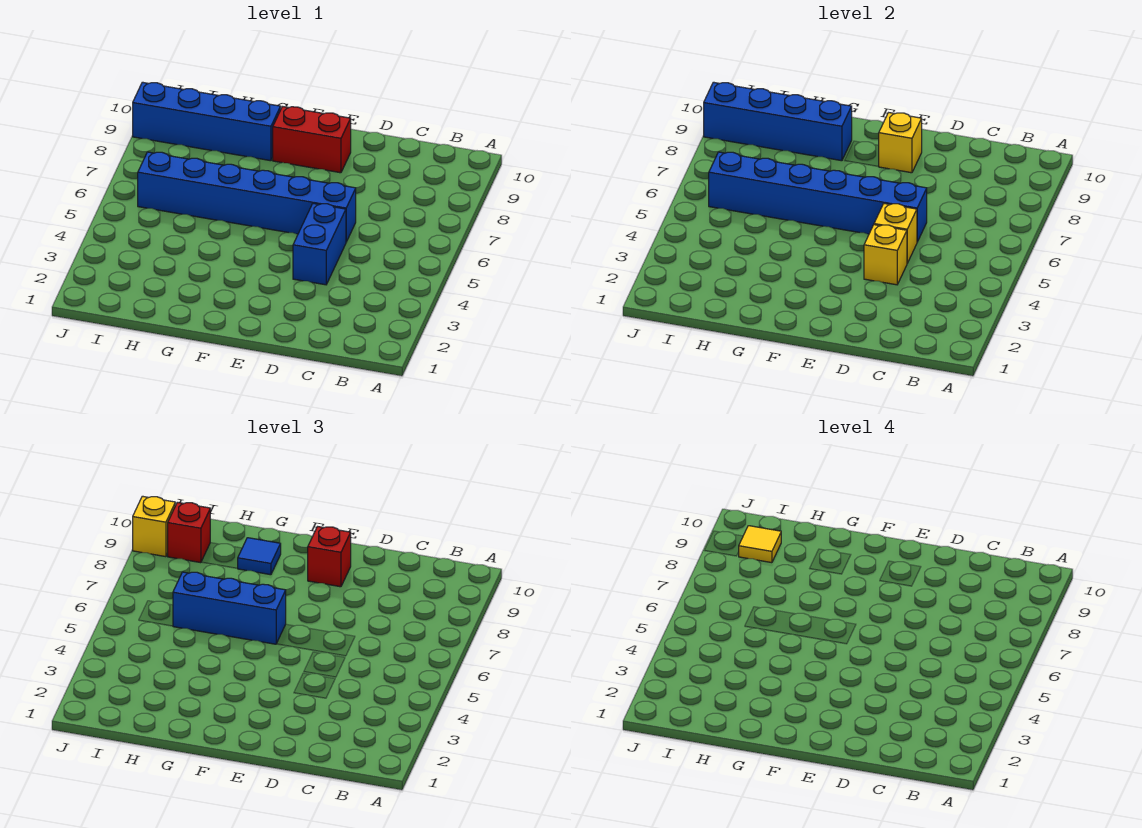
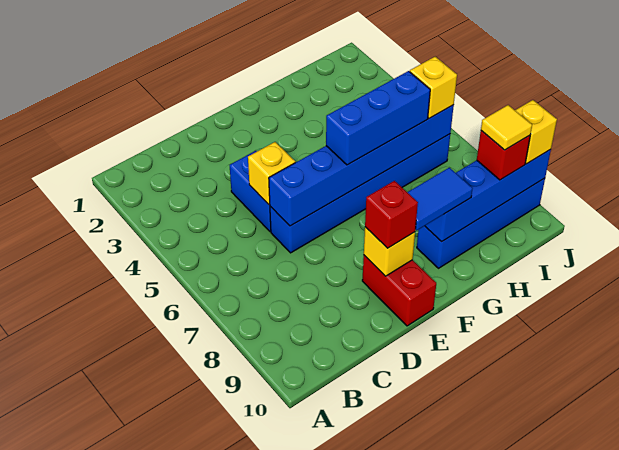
yellow brick D4 level 2 -> yellow brick I6 level 3
red brick E9:F9 level 1 -> red brick E9:E10 level 1
blue tile G9 level 3 -> blue tile F9:G9 level 3

